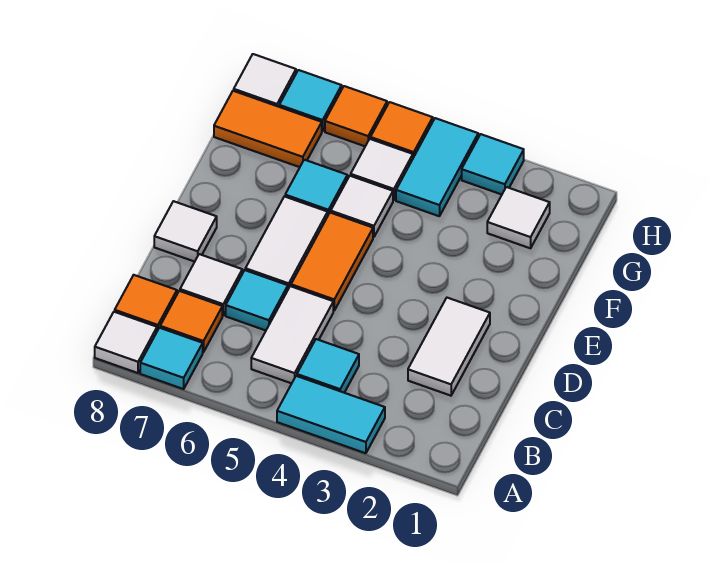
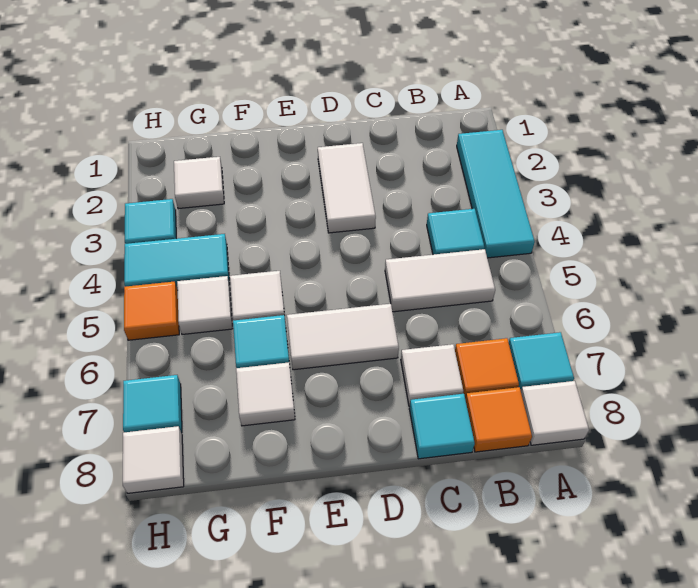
cyan tile A3:A4 level 1 -> cyan tile A2:A4 level 1
white tile C2:D2 level 1 -> white tile D2:D3 level 1
cyan tile C6 level 1 -> cyan tile C8 level 1
orange tile D5:E5 level 1 -> none
white tile D8 level 1 -> white tile F7 level 1
orange tile G7:G8 level 1 -> none
orange tile H6 level 1 -> none

